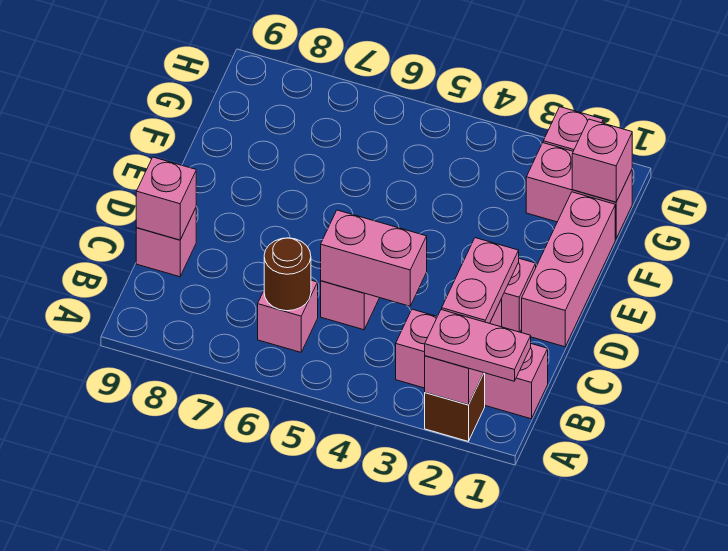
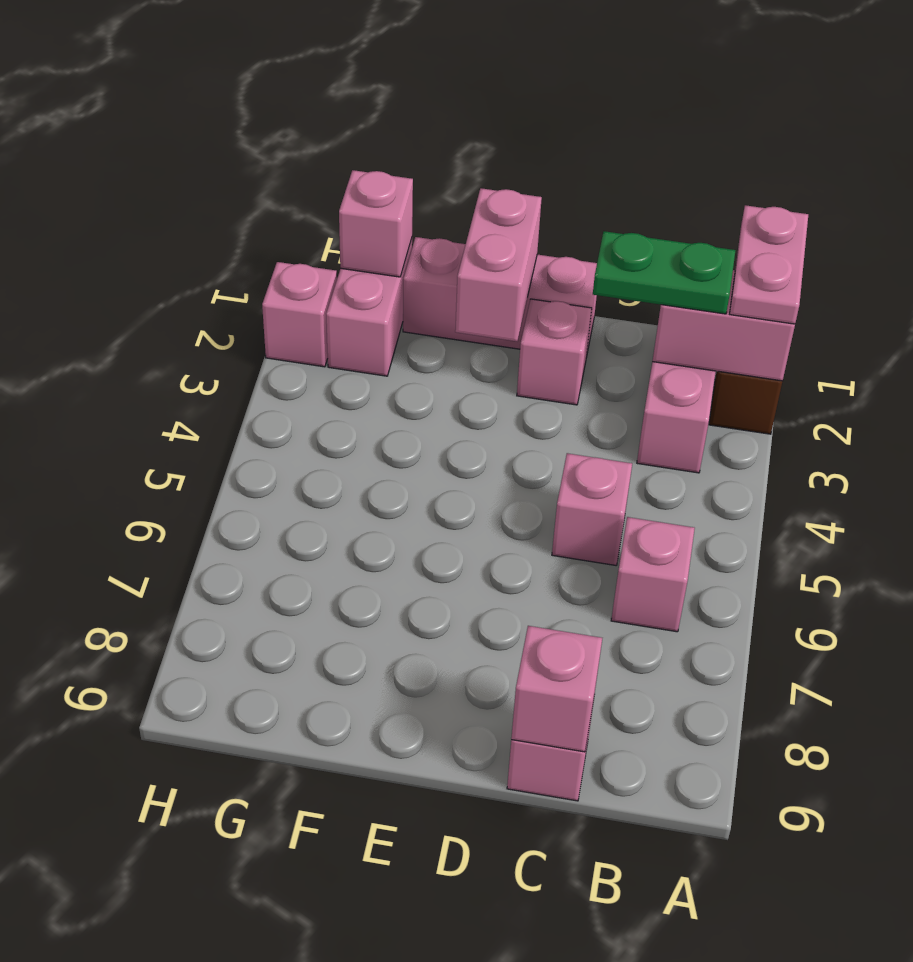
pink plate B2:C2 level 3 -> green plate B2:C2 level 3
brown round brick B6 level 2 -> none
pink brick C4:C5 level 2 -> pink brick E1:E2 level 2

